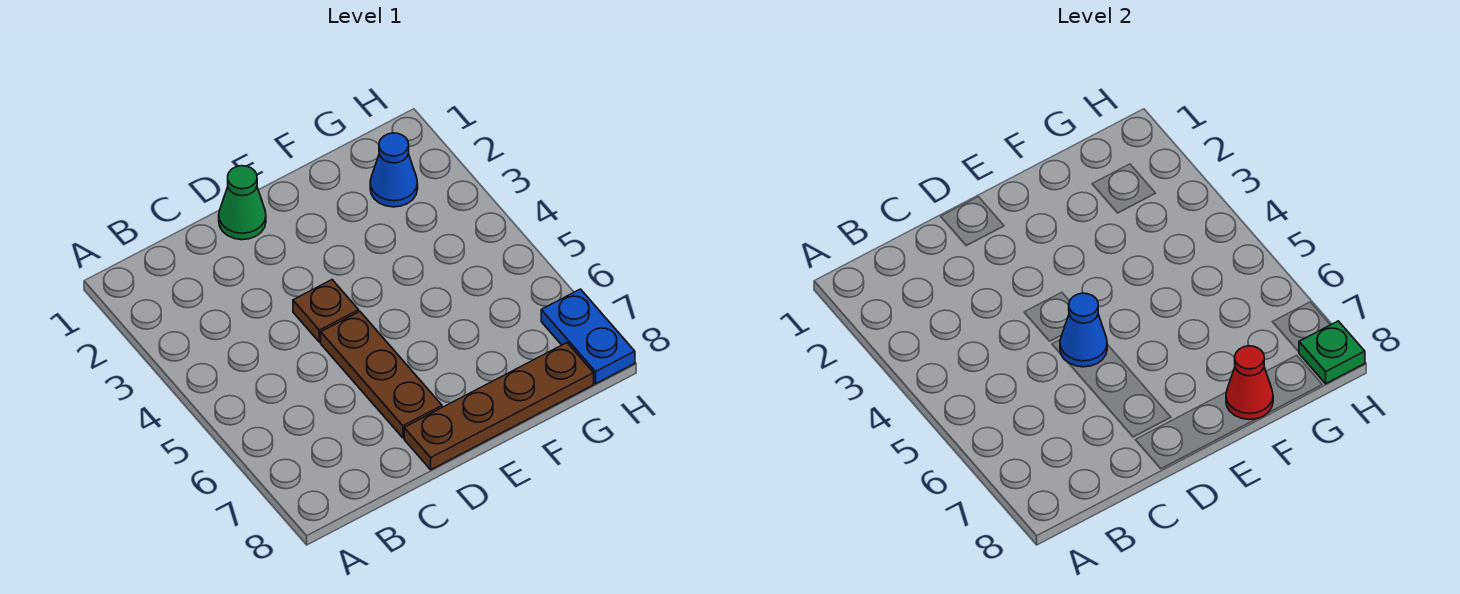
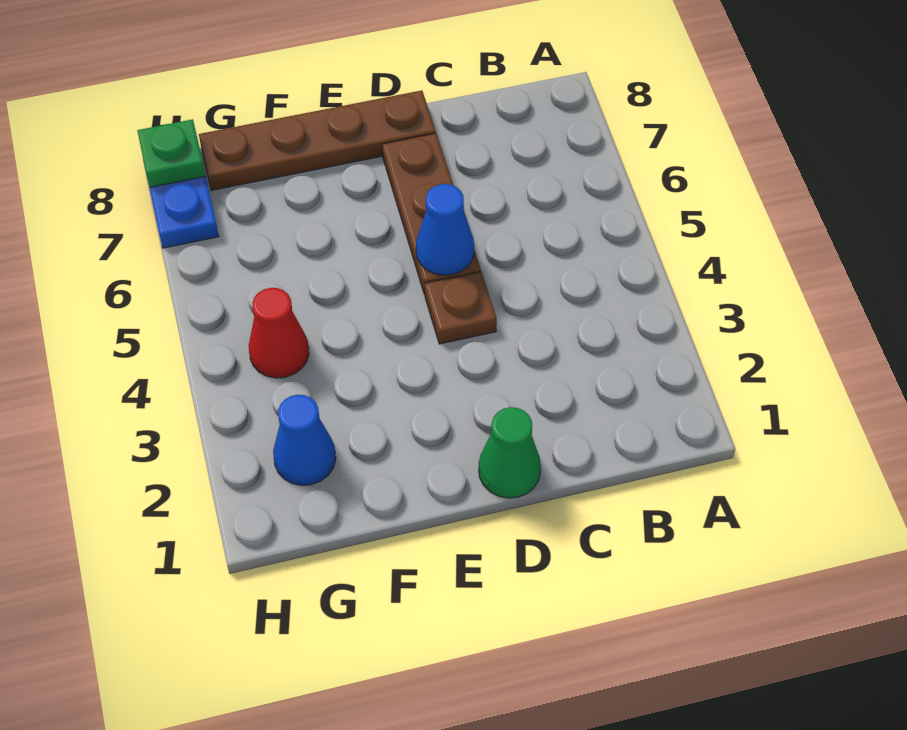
red cone F8 level 2 -> red cone G4 level 1

